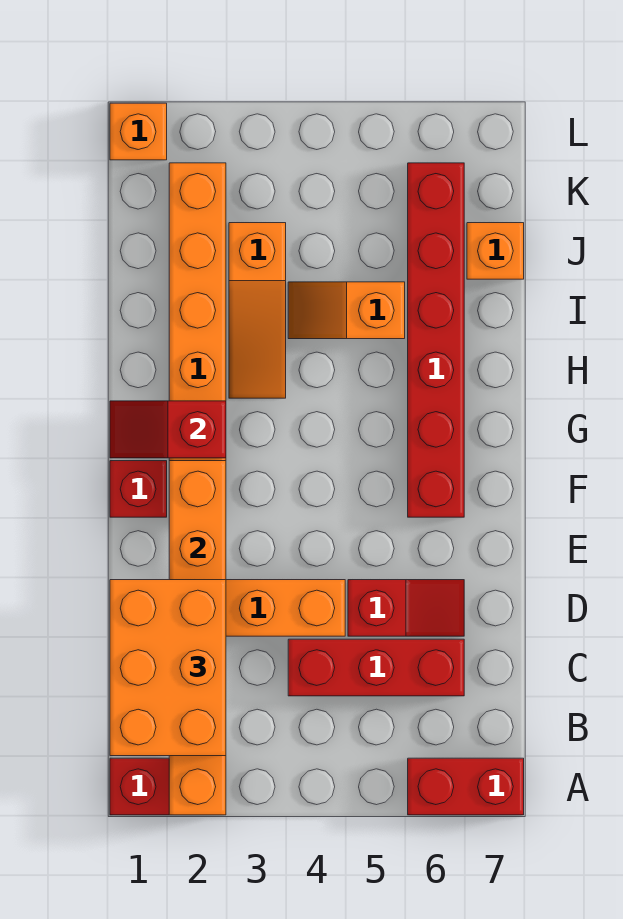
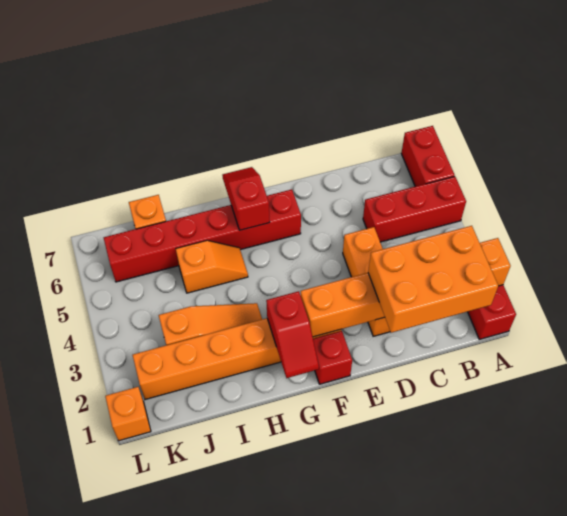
red brick C4:C6 level 1 -> red brick A5:C5 level 1
red slope D5:D6 level 1 top 5 -> red slope G6:G7 level 2 top 6
orange slope I4:I5 level 1 top 5 -> orange slope H5:I5 level 1 top I

